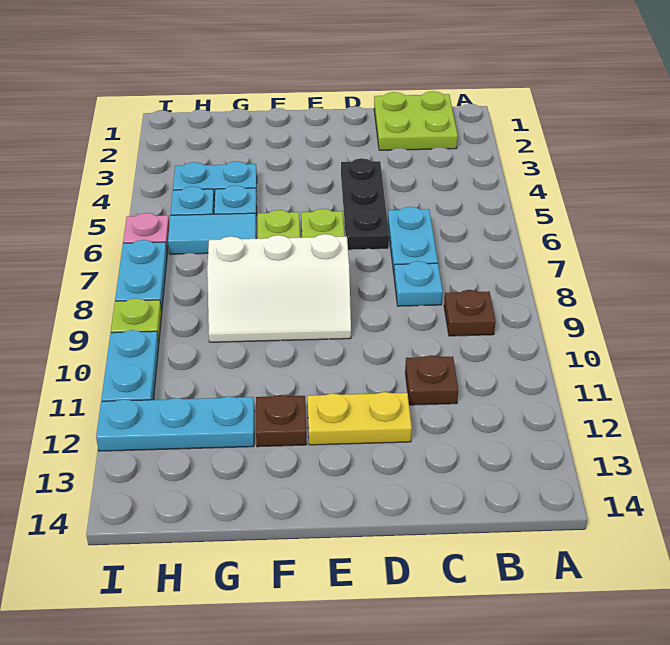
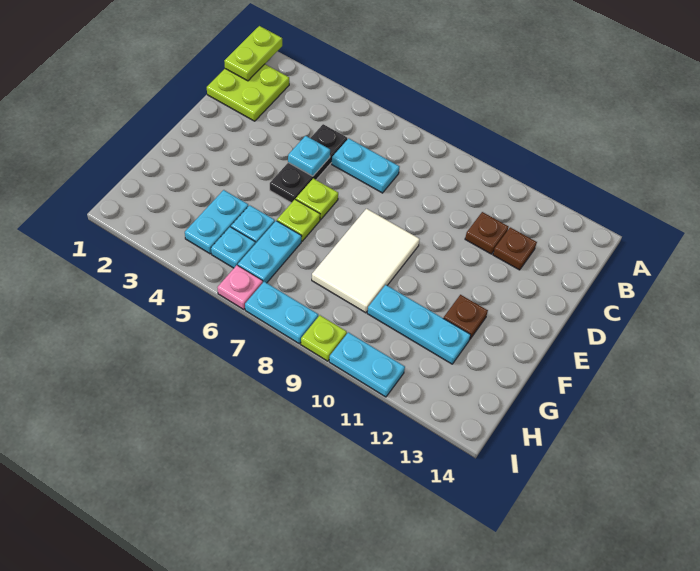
none -> lime plate A1:B1 level 2
brown plate B9 level 1 -> brown plate C12 level 1
cyan plate C8 level 1 -> cyan plate D5 level 2
black plate D4:D6 level 1 -> black plate C5:E5 level 1
yellow plate D12:E12 level 1 -> none
white slope E8:G9 level 1 top 8 -> white tile E8:G9 level 1
cyan tile G6:H6 level 1 -> cyan plate G6:H6 level 1
cyan plate G12:I12 level 1 -> cyan plate G10:G12 level 1

